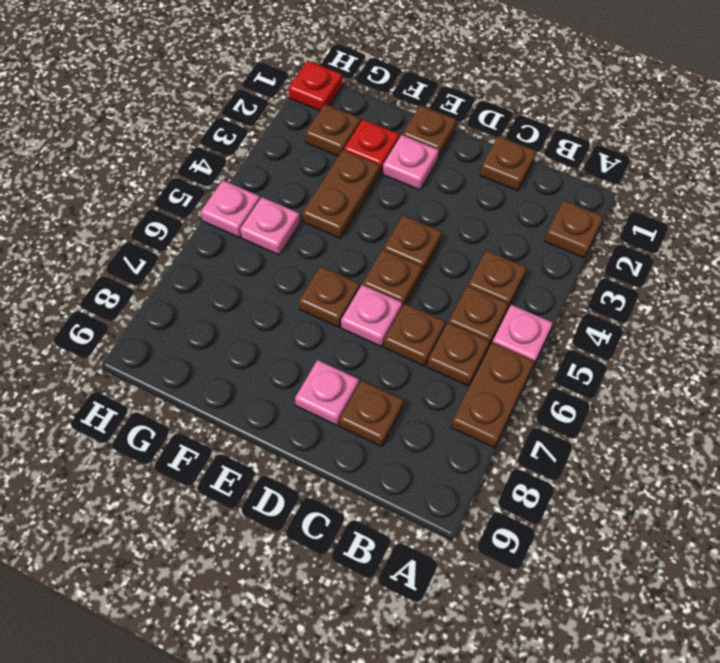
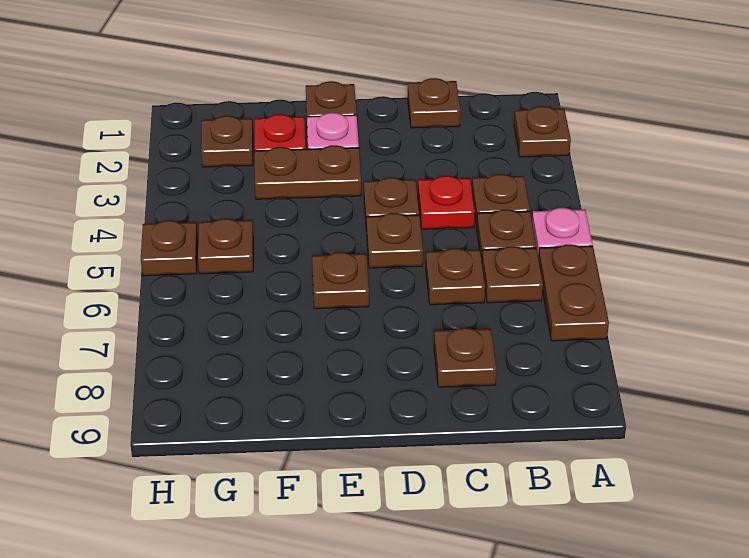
pink plate D6 level 1 -> none
pink plate D8 level 1 -> none
brown plate F3:F4 level 1 -> brown plate E3:F3 level 1
pink plate G5 level 1 -> brown plate G5 level 1
red plate H1 level 1 -> red plate C4 level 1
pink plate H5 level 1 -> brown plate H5 level 1

